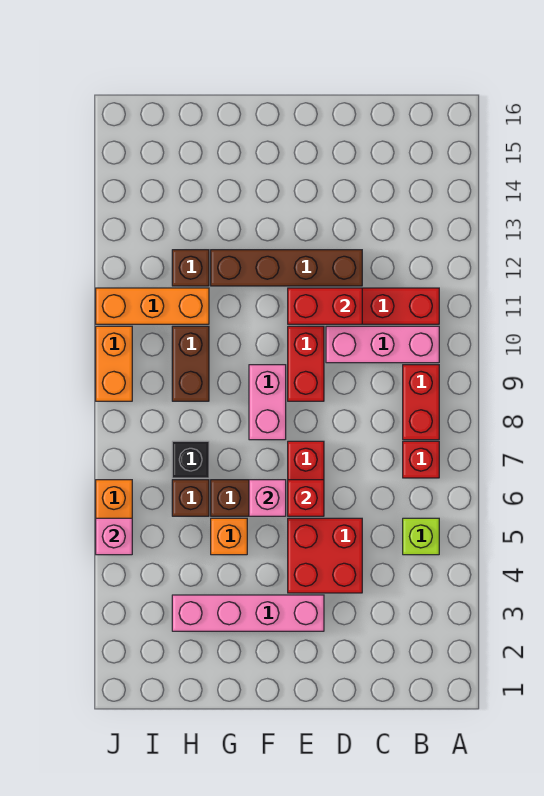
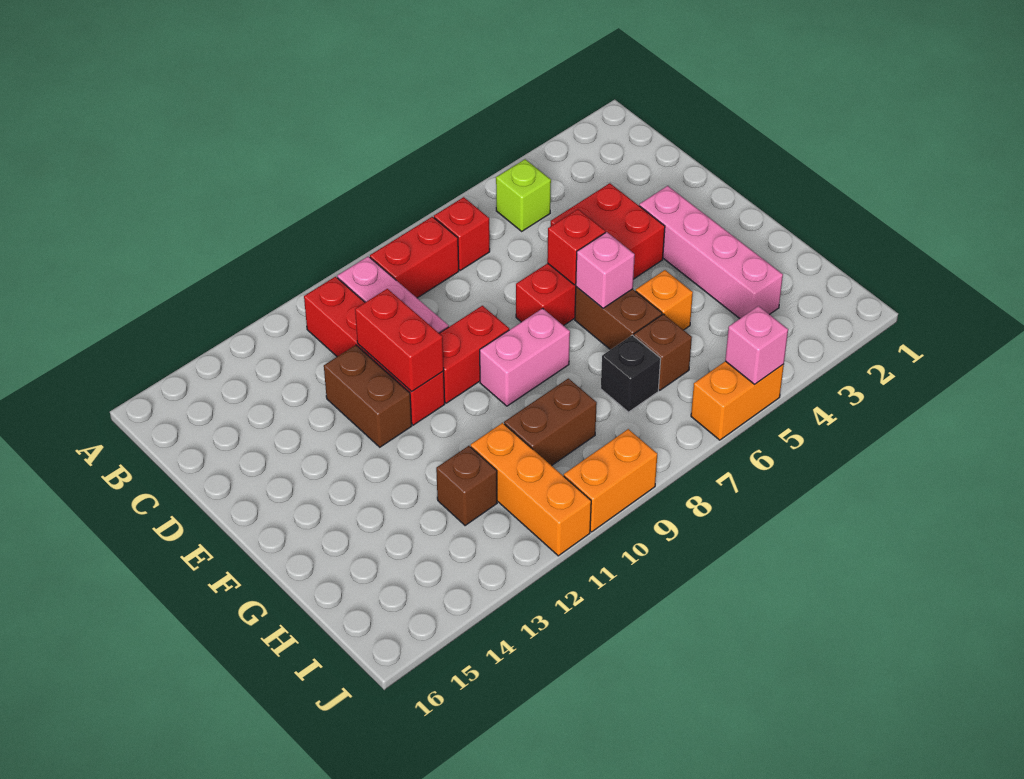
brown brick D12:G12 level 1 -> brown brick D12:E12 level 1

